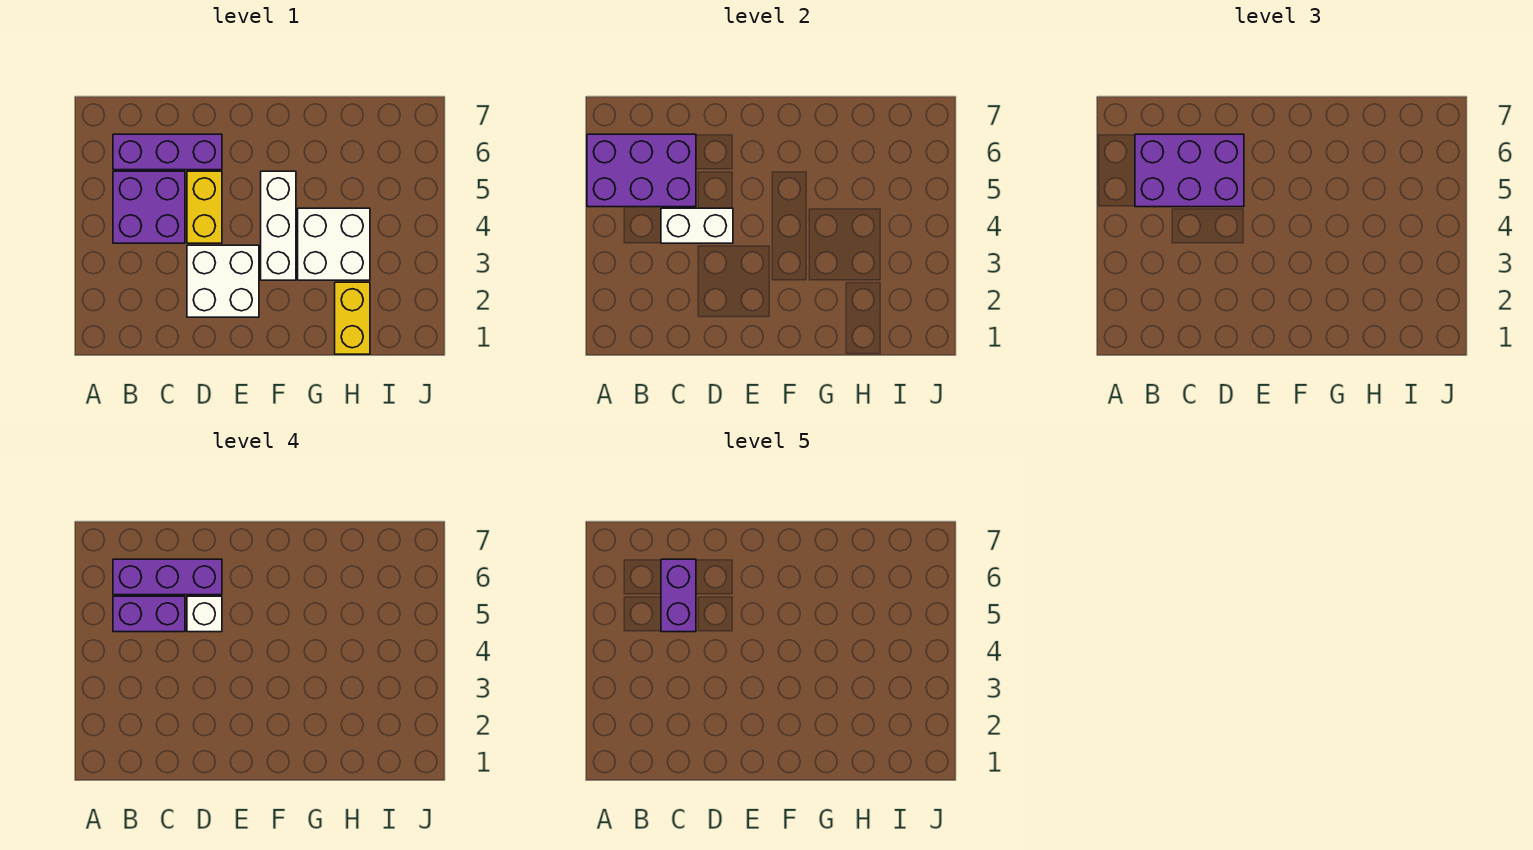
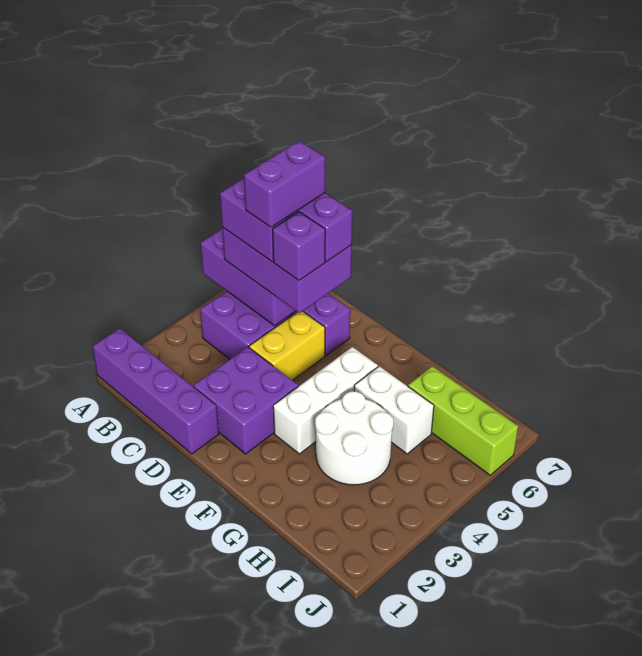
none -> purple brick A1:D1 level 1
white brick C4:D4 level 2 -> white brick G5:H5 level 1
white brick D2:E3 level 1 -> purple brick D2:E3 level 1
white brick D5 level 4 -> purple brick D5 level 4
white brick G3:H4 level 1 -> white round brick G3:H4 level 1
yellow brick H1:H2 level 1 -> none
none -> lime brick H6:J6 level 1

